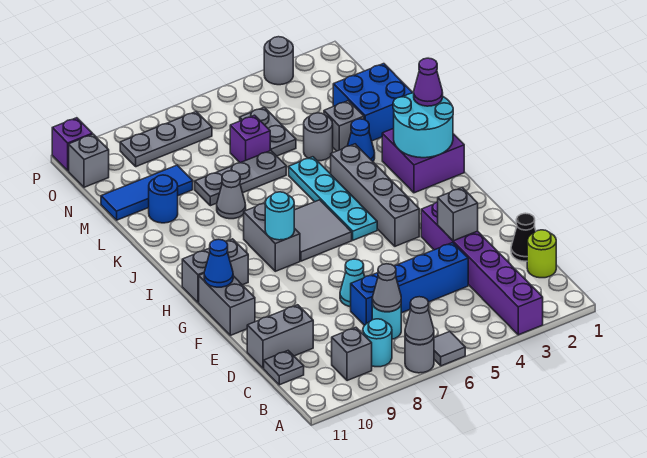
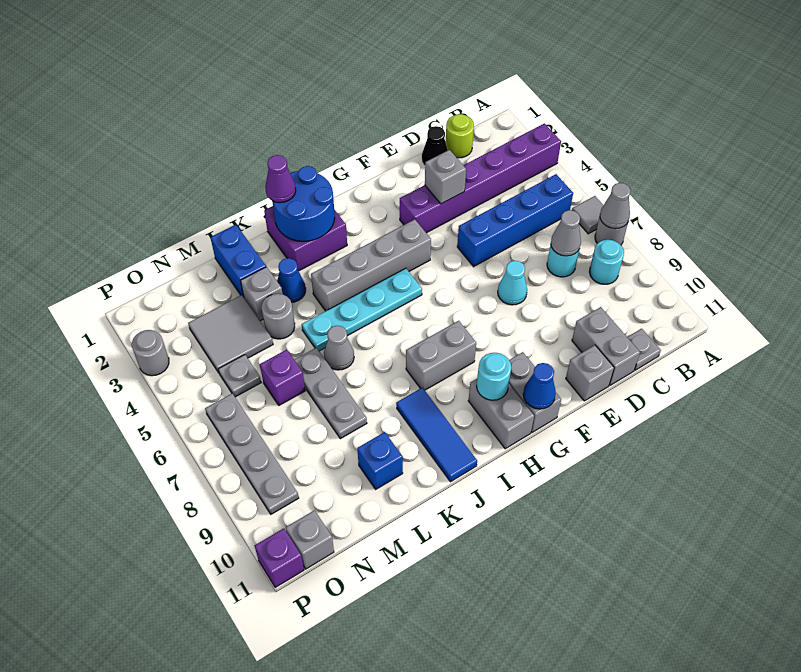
grey brick B9 level 1 -> grey brick E11 level 1
blue brick D4:D7 level 1 -> blue brick B5:E5 level 1
grey brick F11:G11 level 1 -> grey brick G10:G11 level 1
grey tile H6:I7 level 1 -> grey tile M3:N4 level 1
cyan round brick H8 level 2 -> cyan round brick H10 level 2
cyan round brick I1:J2 level 2 -> blue round brick I1:J2 level 2
grey cone K8 level 1 -> grey cone K6 level 1
blue brick L1:M2 level 1 -> blue brick L1:L2 level 1
blue round brick L10 level 1 -> blue brick L10 level 1
grey plate M5:N5 level 1 -> grey plate N5 level 1
blue tile M9:M11 level 1 -> blue tile J9:J11 level 1
grey plate O7:O9 level 1 -> grey plate O6:O9 level 1

